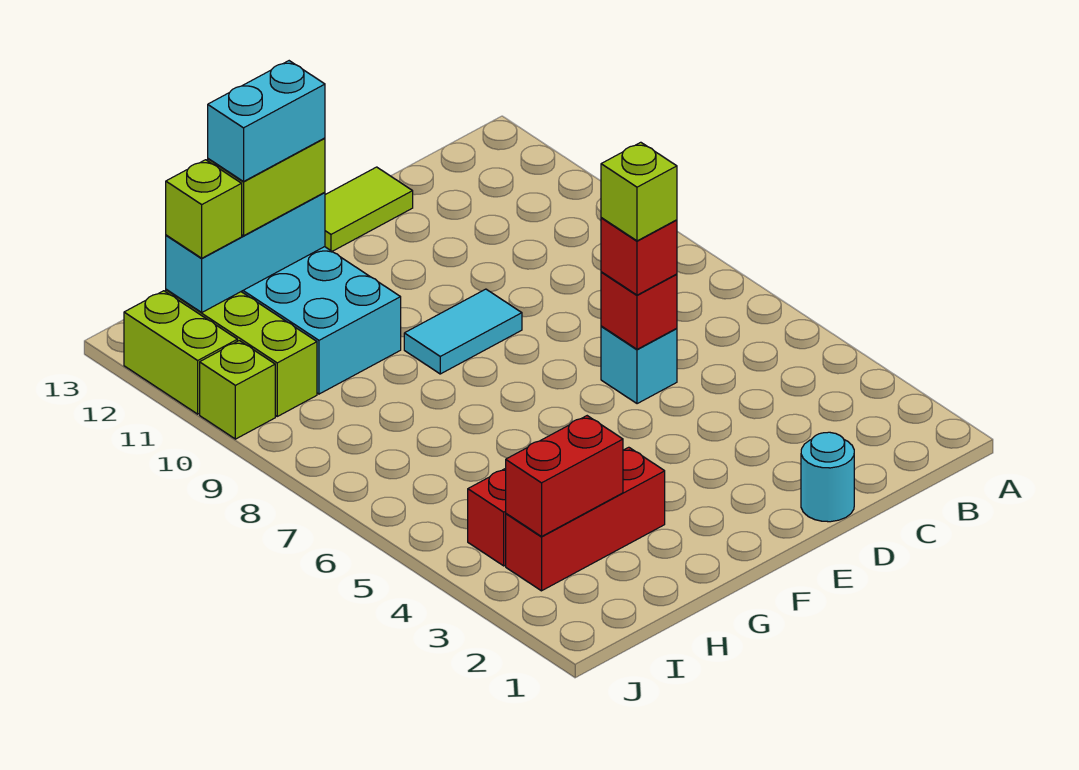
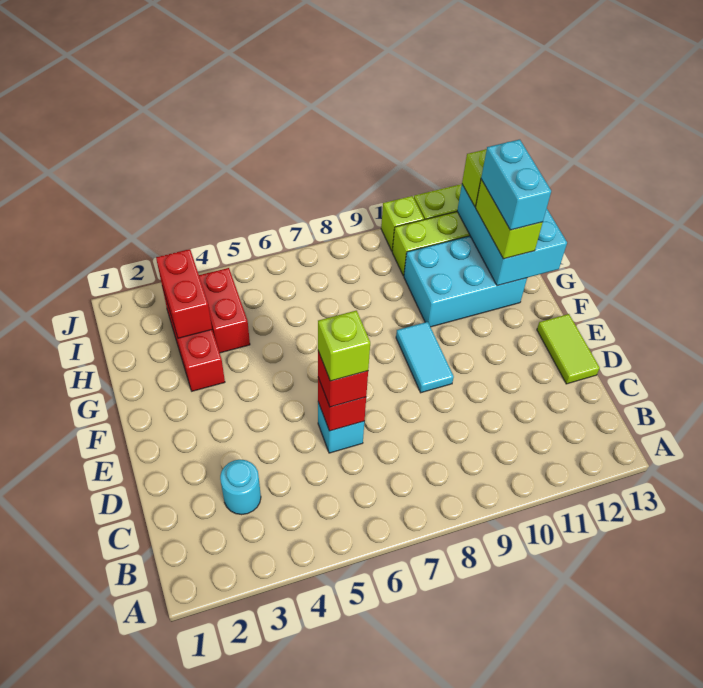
cyan round brick D1 level 1 -> cyan round brick C3 level 1
cyan brick G12:I12 level 2 -> cyan brick G12:I13 level 2

